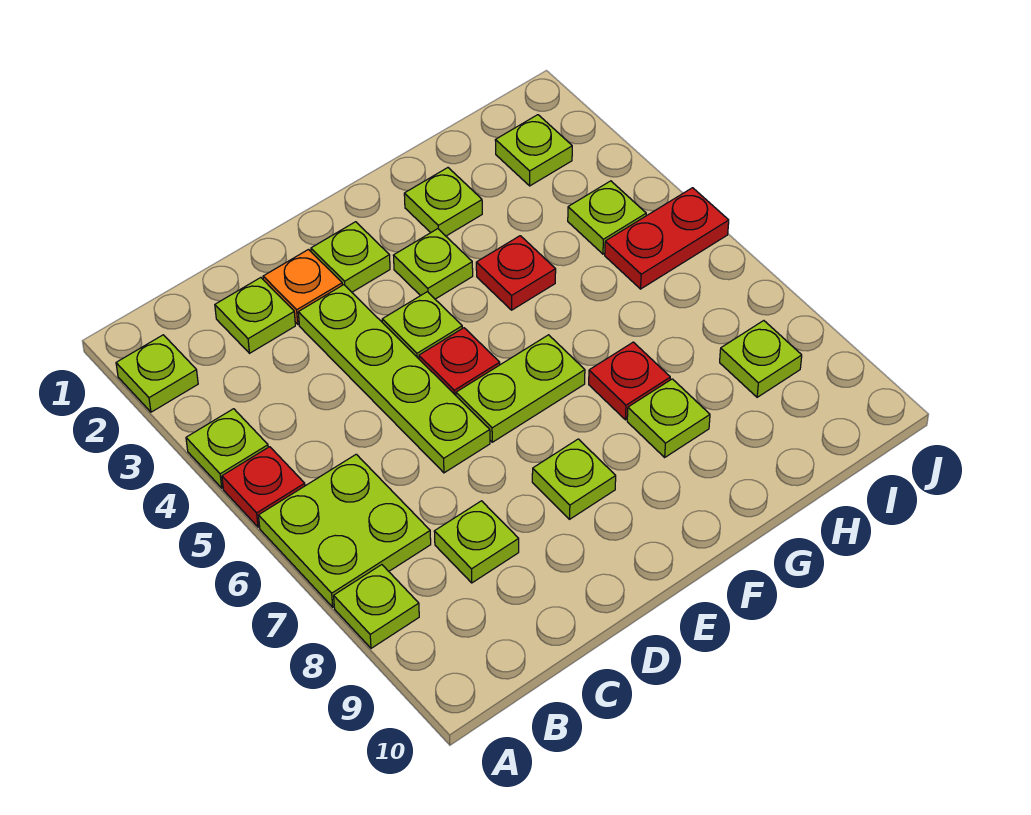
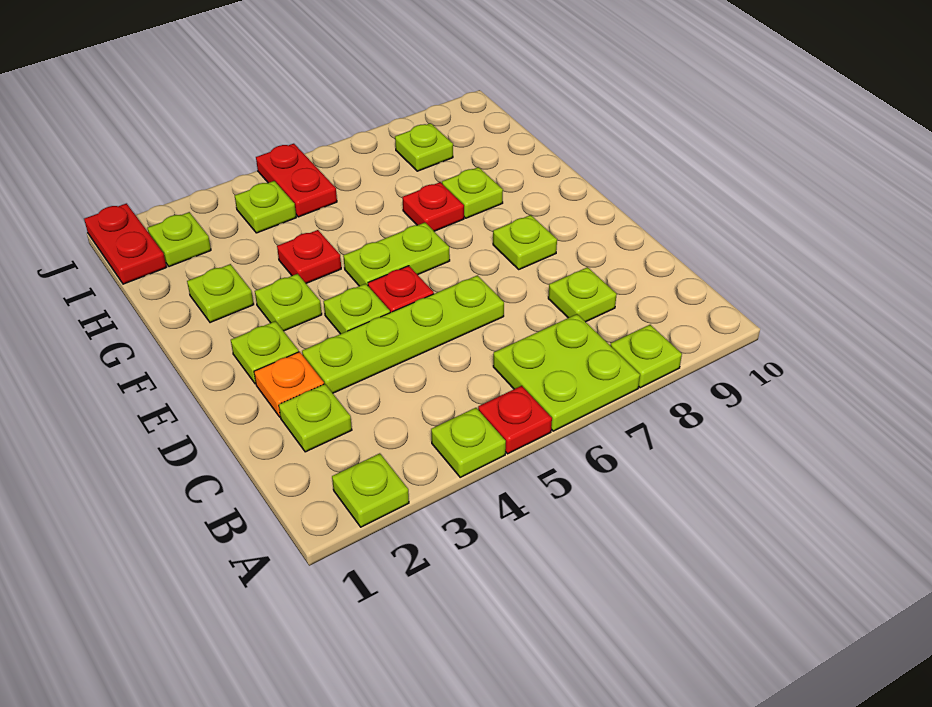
lime plate E6:F6 level 1 -> lime plate F5:F6 level 1
none -> red plate I1:J1 level 1

